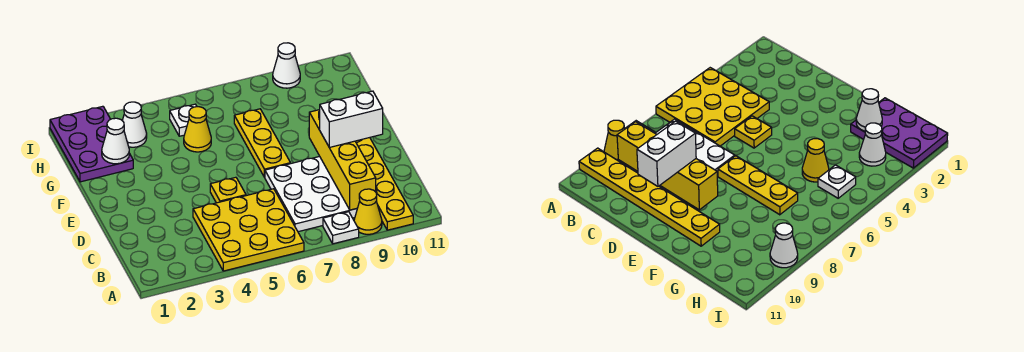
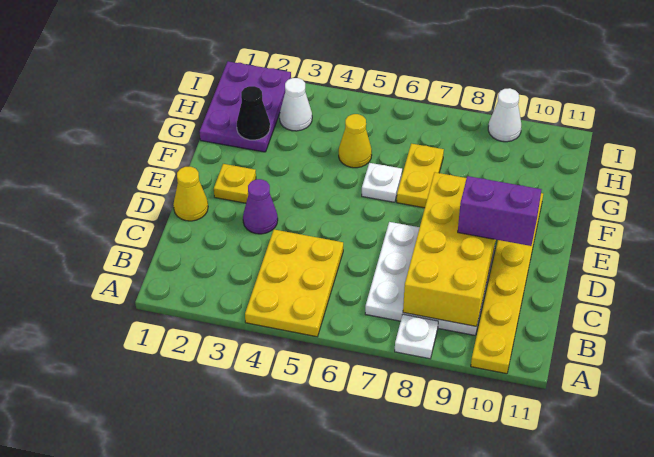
yellow plate A4:C6 level 1 -> yellow plate A4:C5 level 1
yellow cone A9 level 1 -> yellow cone D1 level 1
yellow brick B9:E9 level 2 -> yellow brick B8:E9 level 2
none -> purple cone D3 level 1
yellow plate D5 level 1 -> yellow plate E2 level 1
white brick D9:D10 level 3 -> purple brick D9:D10 level 3
yellow plate E7:G7 level 1 -> yellow plate F7:G7 level 1
white cone G2 level 2 -> black cone G2 level 2
white plate H5 level 1 -> white plate F6 level 1

